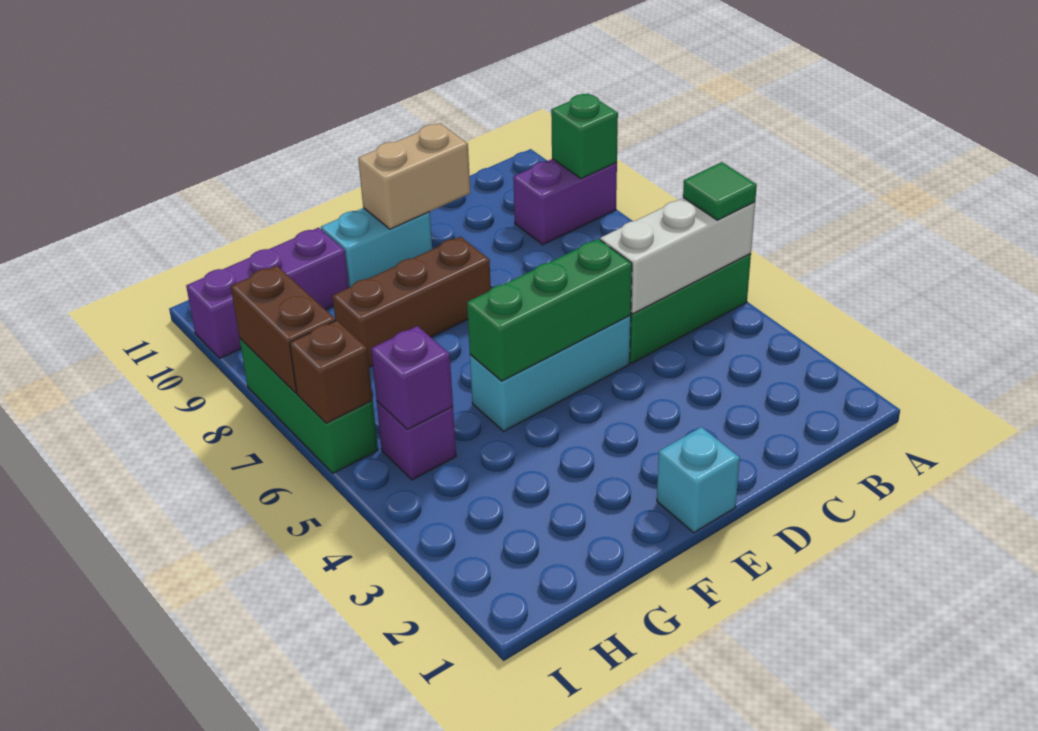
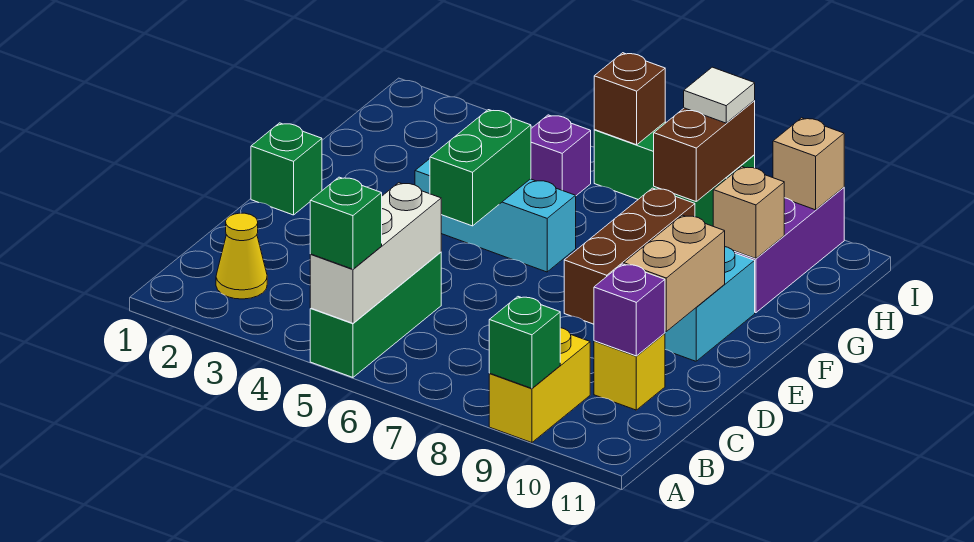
green tile A5 level 3 -> green brick A5 level 3
purple brick A9:B9 level 1 -> yellow brick A9:B9 level 1
none -> yellow cone B2 level 1
none -> yellow brick C10 level 1
cyan brick D5:F5 level 1 -> cyan brick F4:F6 level 1
green brick D5:F5 level 2 -> green brick E5:F5 level 2
cyan brick E1 level 1 -> green brick E1 level 1
none -> tan brick G10 level 2
purple brick H5 level 2 -> purple brick C10 level 2
brown brick I7:I8 level 2 -> brown brick H8:I8 level 2
none -> white tile I8 level 3
none -> tan brick I10 level 2

